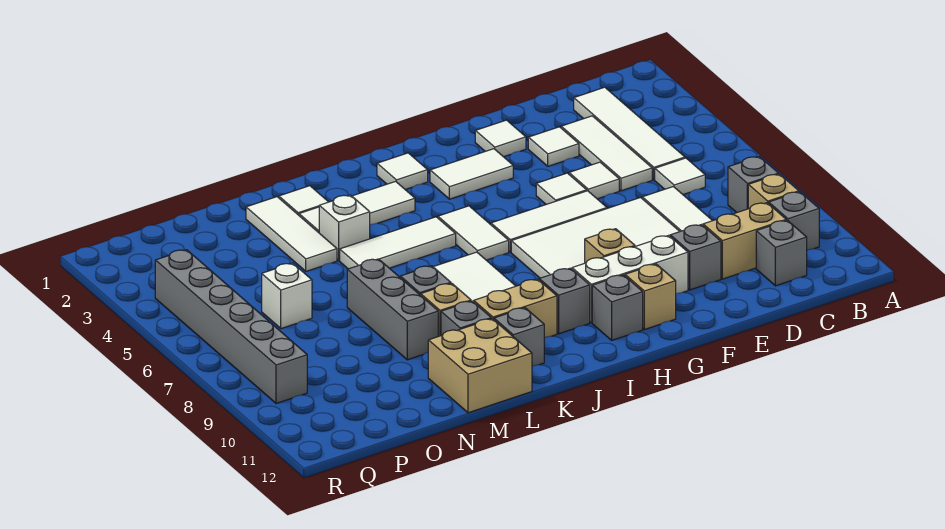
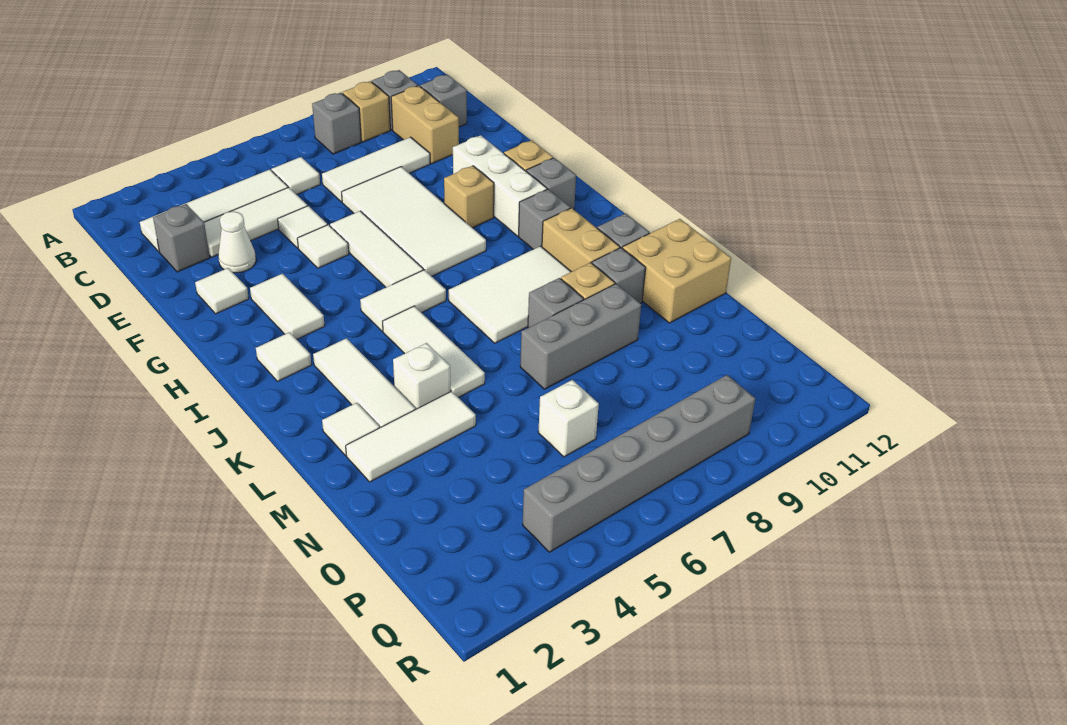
white tile E3 level 1 -> white cone E3 level 1
grey brick E10 level 1 -> grey brick D2 level 1

